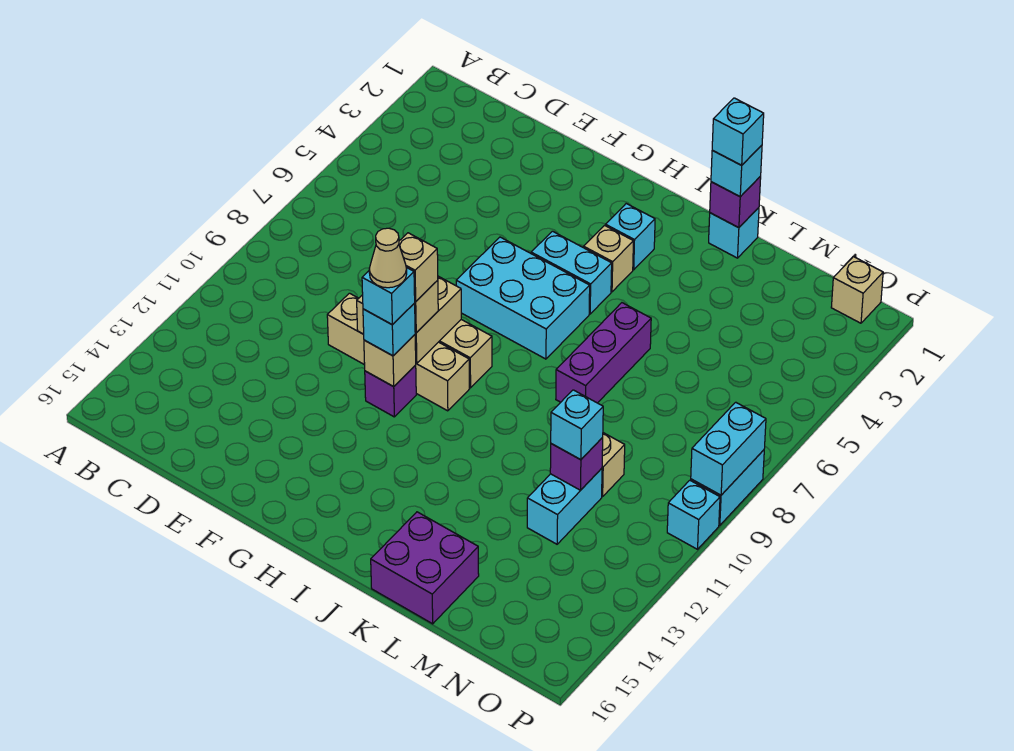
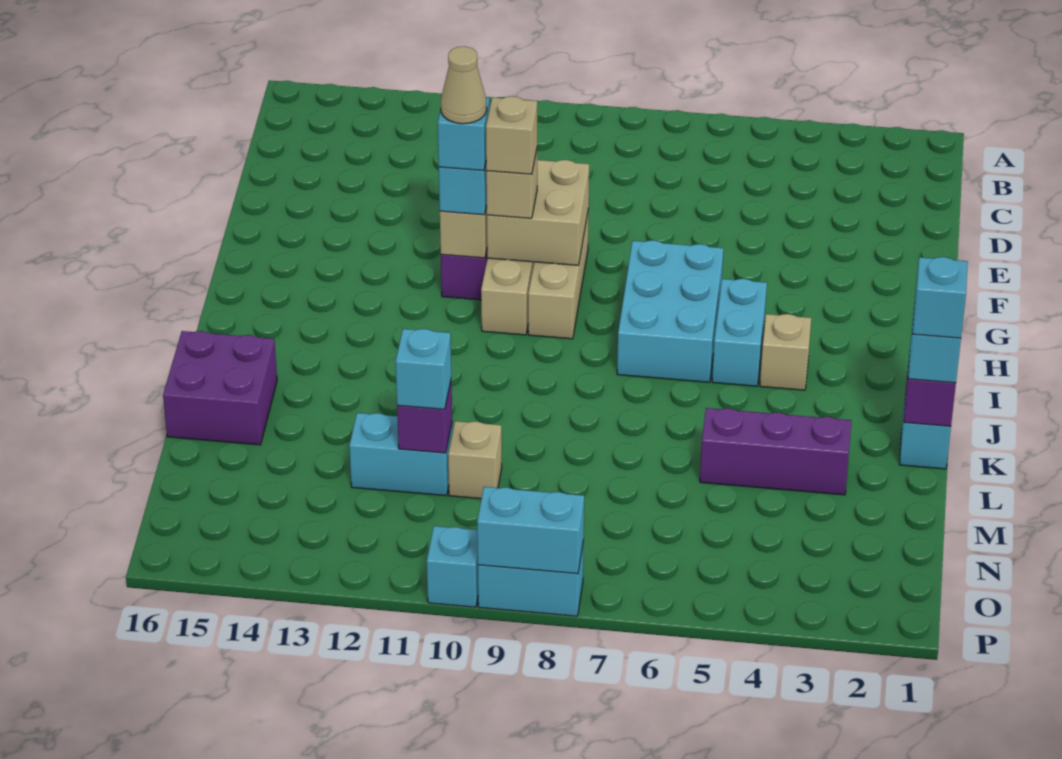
cyan brick I3 level 1 -> none
purple brick K6:K8 level 1 -> purple brick L3:L5 level 1
tan brick O1 level 1 -> none

